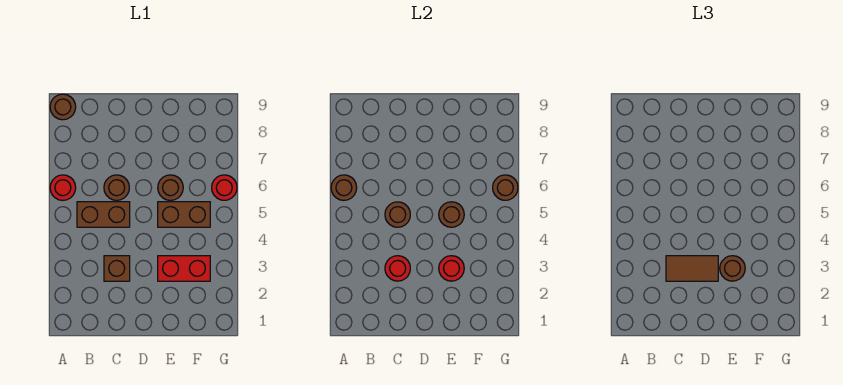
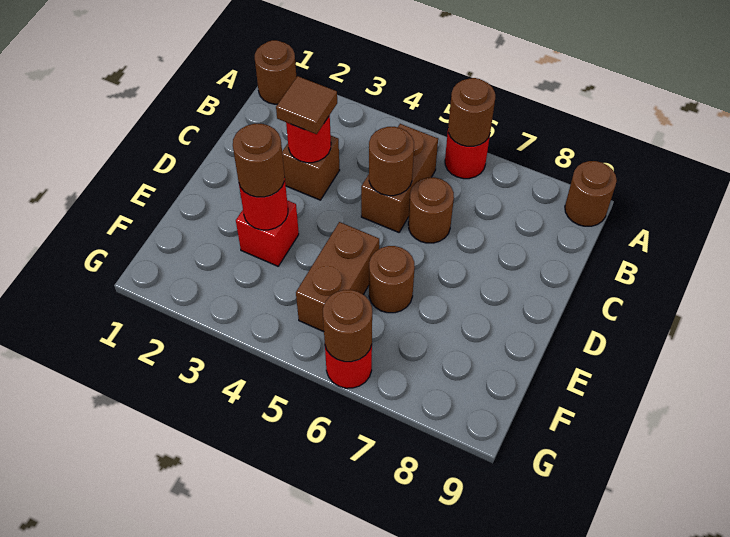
brown tile C3:D3 level 3 -> brown tile C3 level 3
red brick E3:F3 level 1 -> red brick E3 level 1
brown round brick E5 level 2 -> brown round brick A1 level 1

